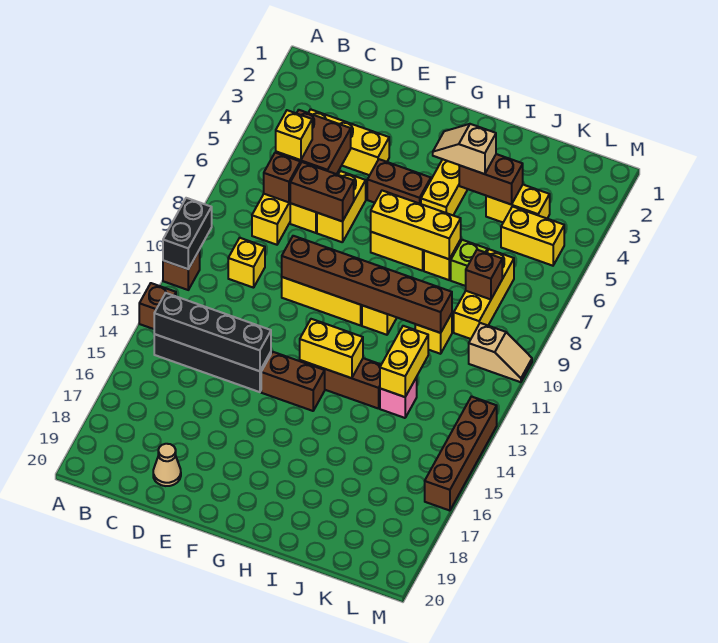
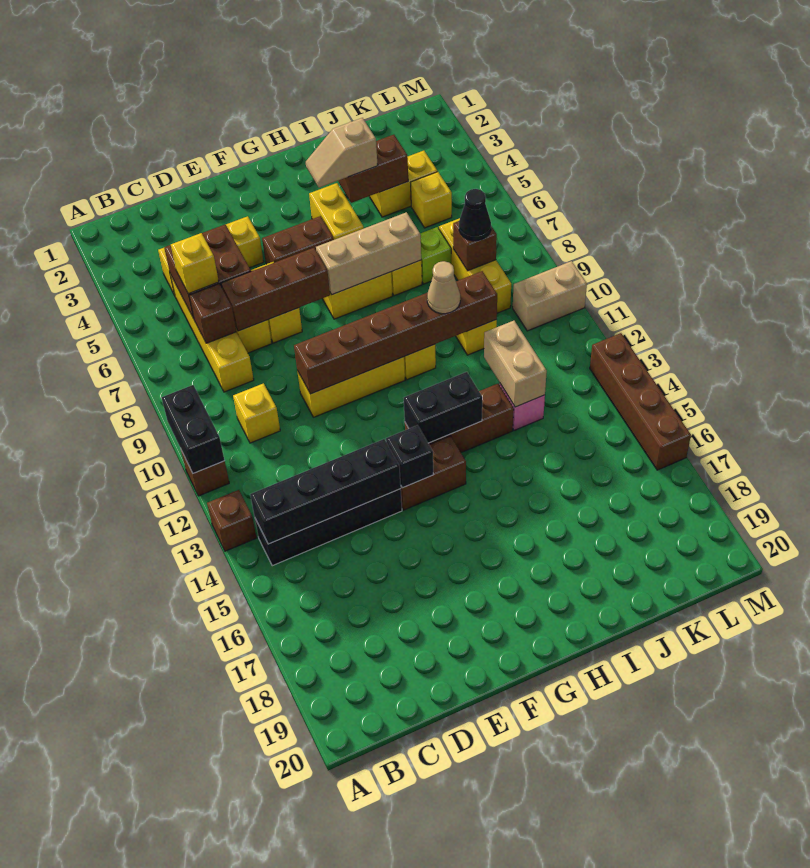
brown brick D7:E7 level 2 -> brown brick D7:F7 level 2
tan cone D19 level 1 -> tan cone I10 level 3
none -> black brick F14 level 2
yellow brick G7:I7 level 2 -> tan brick G7:I7 level 2
yellow brick G13:H13 level 2 -> black brick G13:H13 level 2
yellow brick J12:J13 level 2 -> tan brick J12:J13 level 2
yellow brick K5:L5 level 1 -> yellow brick K5 level 1
none -> black cone K8 level 3
tan slope L10:M10 level 1 top L -> tan brick L10:M10 level 1

